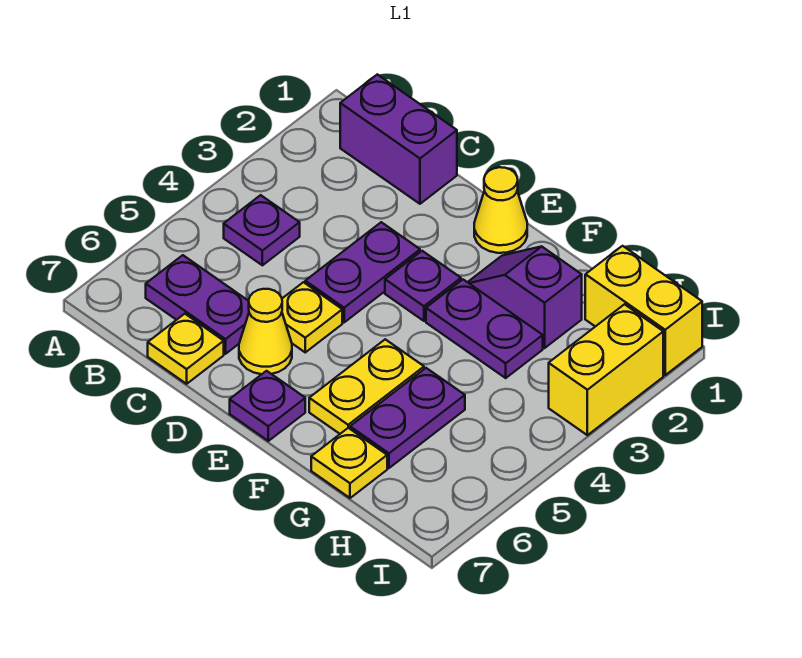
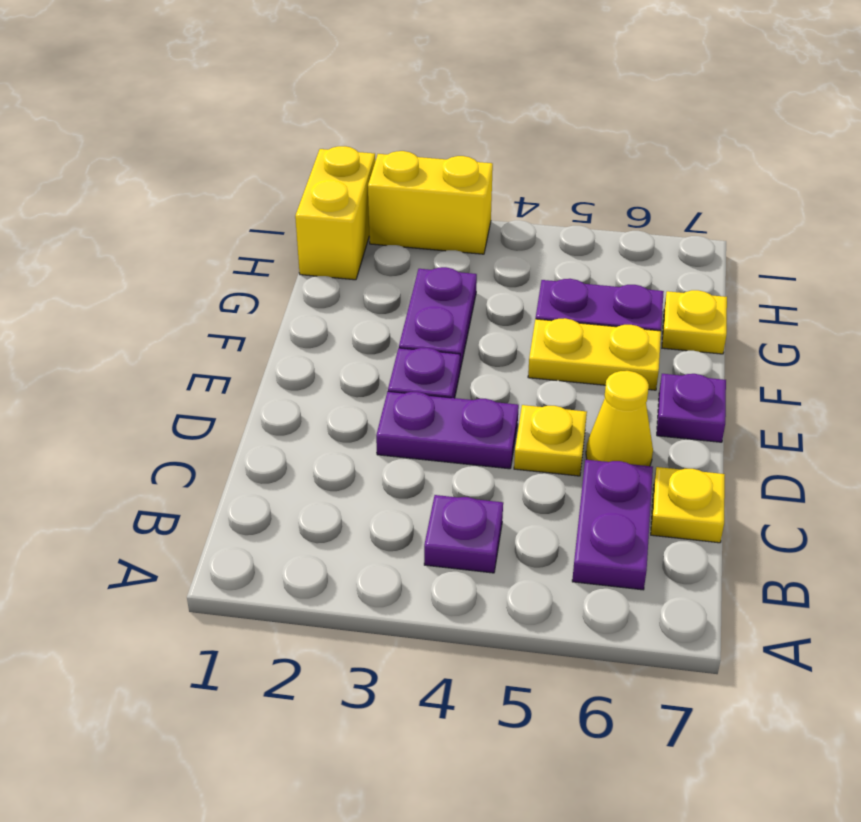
purple brick B1:C1 level 1 -> none
yellow cone E1 level 1 -> none
purple slope F2:G2 level 1 top G -> none

